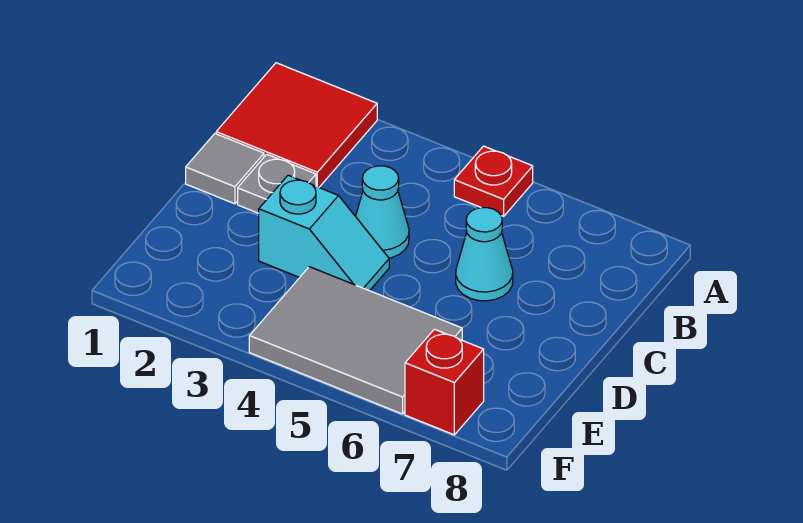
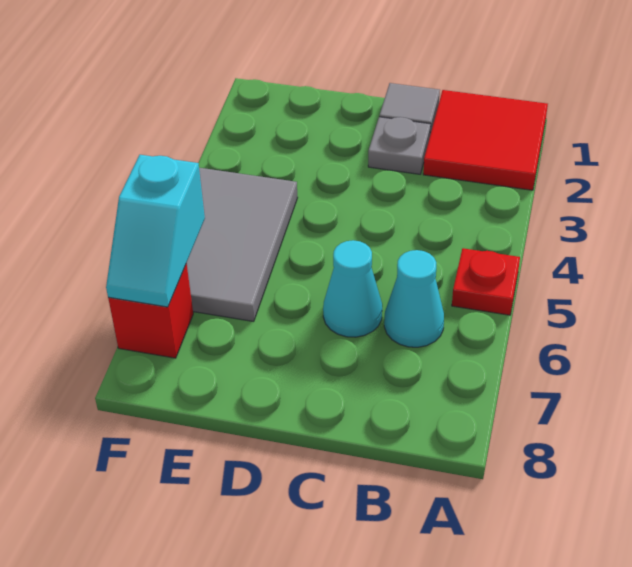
cyan cone C4 level 1 -> cyan cone B6 level 1
cyan slope D3:D4 level 1 top 3 -> cyan slope F6:F7 level 2 top 6

